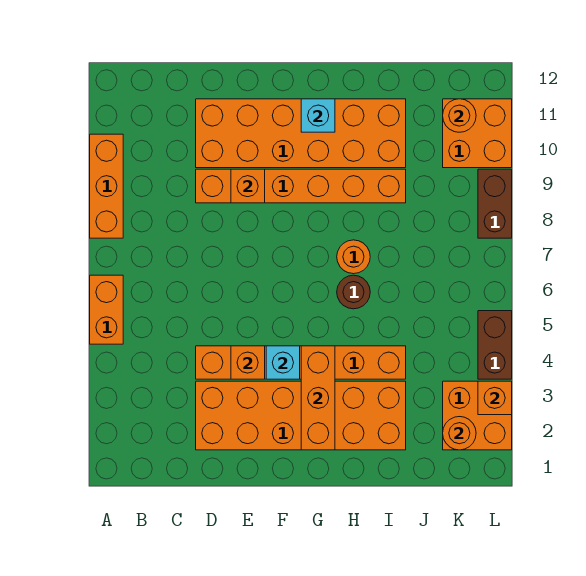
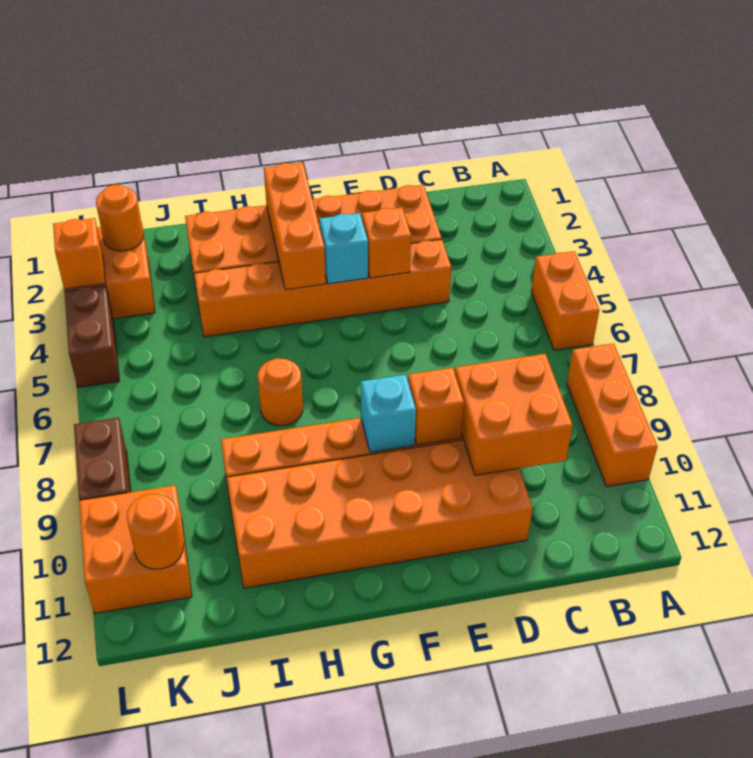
none -> orange brick C9:D10 level 2
cyan brick G11 level 2 -> cyan brick F9 level 2
brown round brick H6 level 1 -> none

